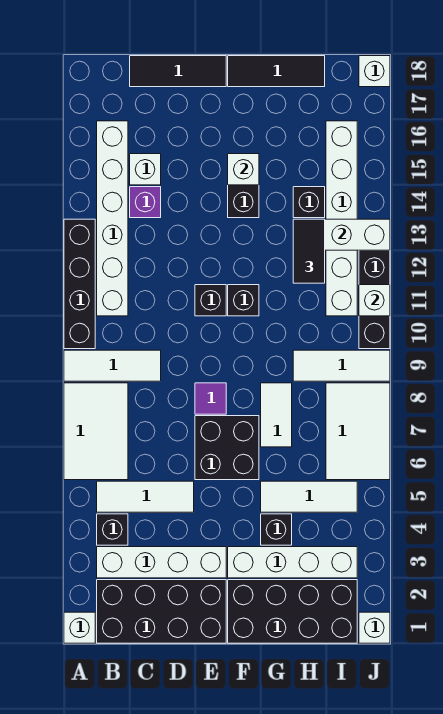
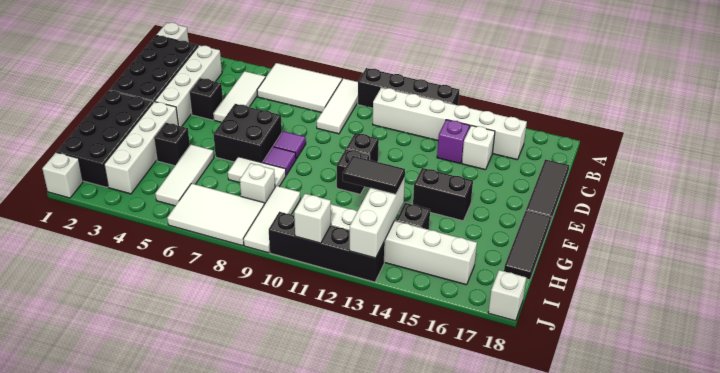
black brick B4 level 1 -> black brick D4 level 1
none -> purple tile F8 level 1
white brick F15 level 2 -> white brick H8 level 1

